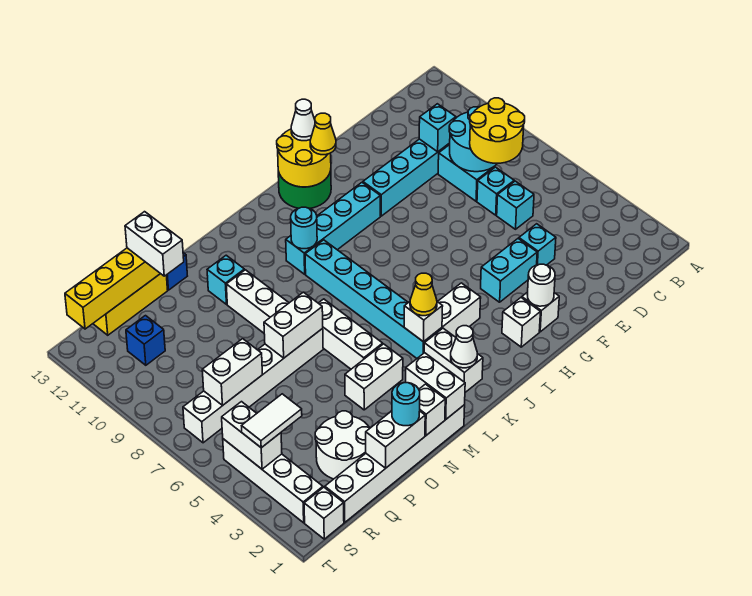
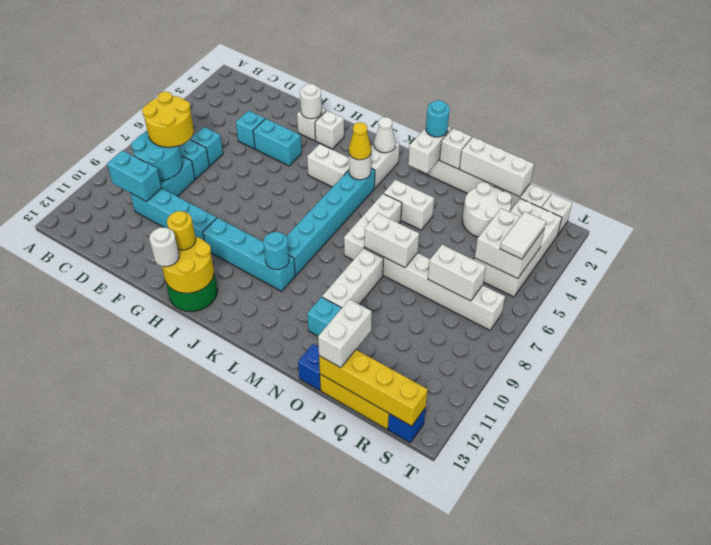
cyan brick D10 level 2 -> cyan brick C10:D10 level 2
yellow cone H12 level 3 -> yellow round brick H12 level 3
white cone H13 level 3 -> white round brick H13 level 3
white brick K4 level 2 -> white round brick K4 level 2
white brick O1:P1 level 2 -> white brick O1:Q1 level 2
cyan round brick O1 level 3 -> cyan round brick M1 level 3
white tile R4:S4 level 3 -> white tile S4:S5 level 3
blue brick R11 level 1 -> blue brick S13 level 1
white brick S2:S5 level 1 -> white brick R2:S5 level 1
white brick S4:S5 level 2 -> white brick R4:S5 level 2

